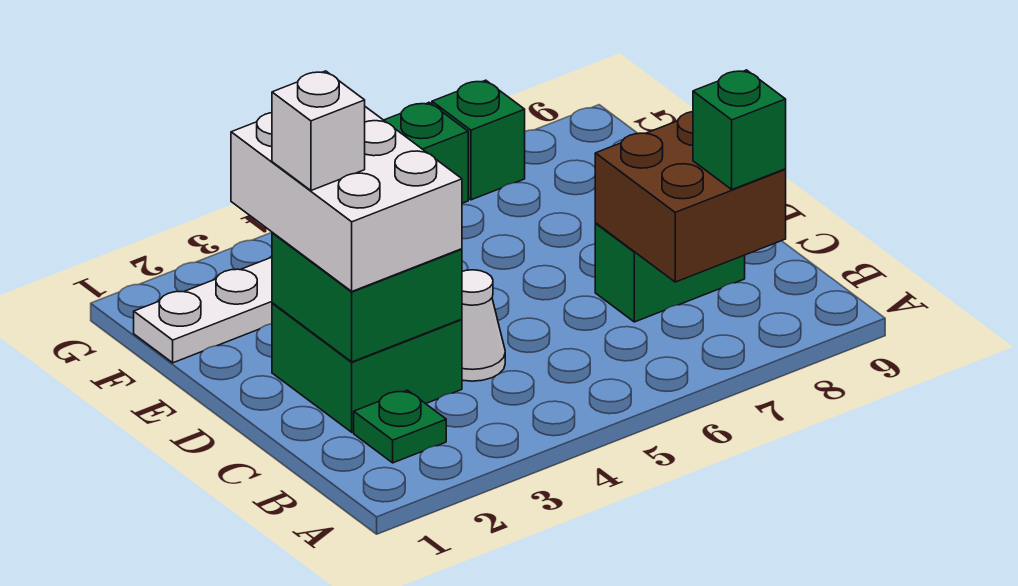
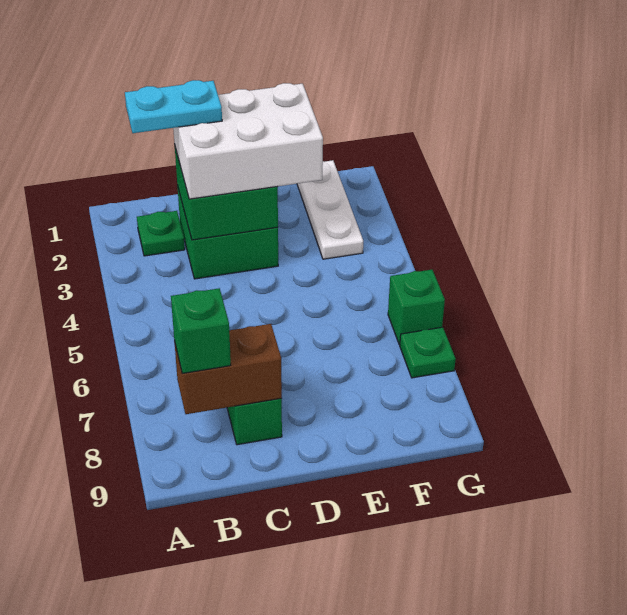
none -> cyan plate B2:C2 level 4
brown brick B7:C8 level 2 -> brown brick B8:C8 level 2
white cone C4 level 1 -> none
white brick D2 level 4 -> none
green brick G7 level 1 -> green plate G7 level 1

